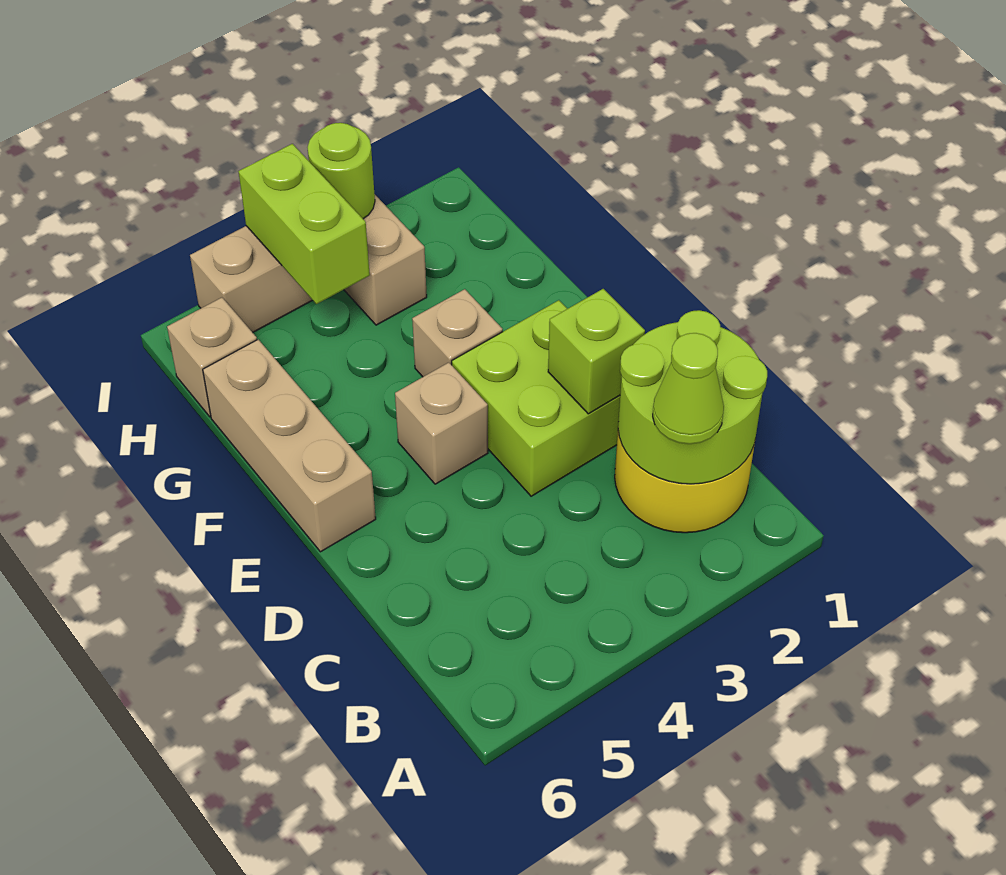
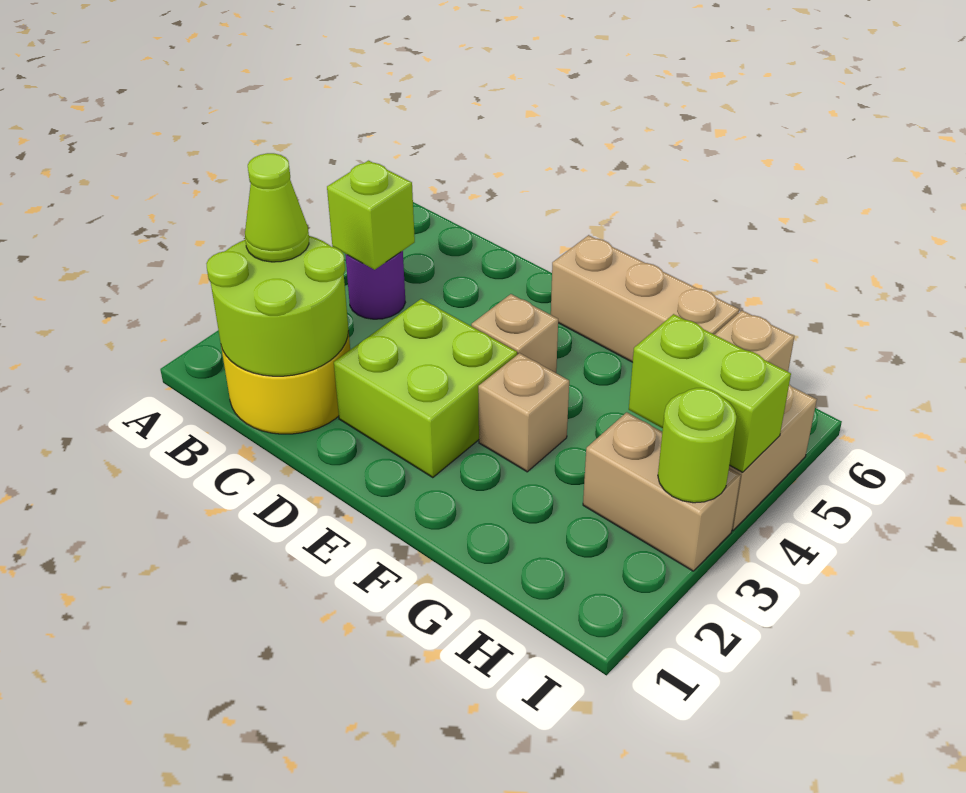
none -> purple round brick B4 level 1
lime brick D2 level 2 -> lime brick B4 level 2

